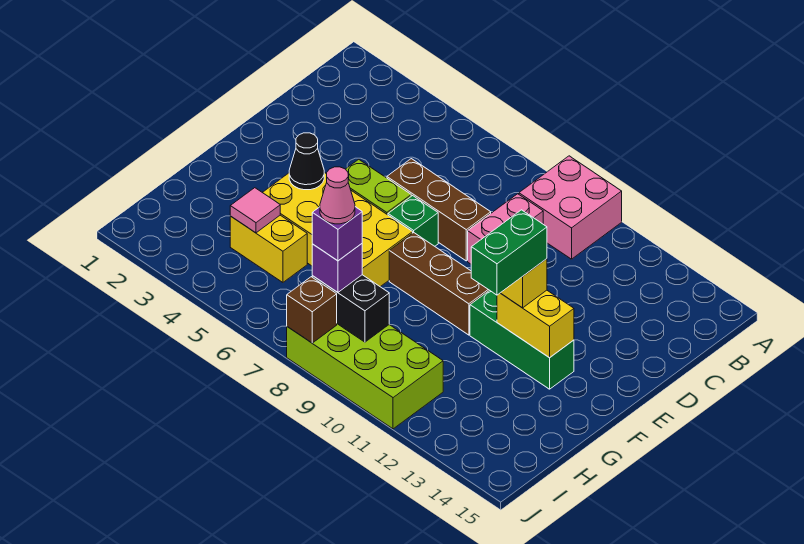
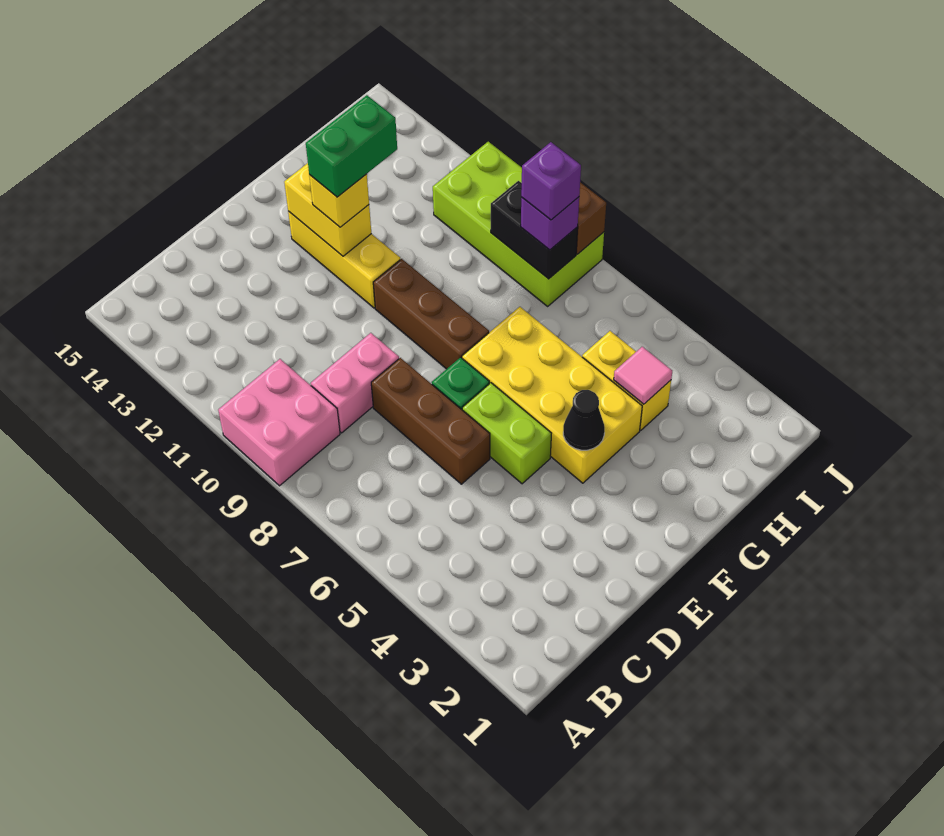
green brick F11:F13 level 1 -> yellow brick F11:F13 level 1
pink cone I8 level 5 -> none

